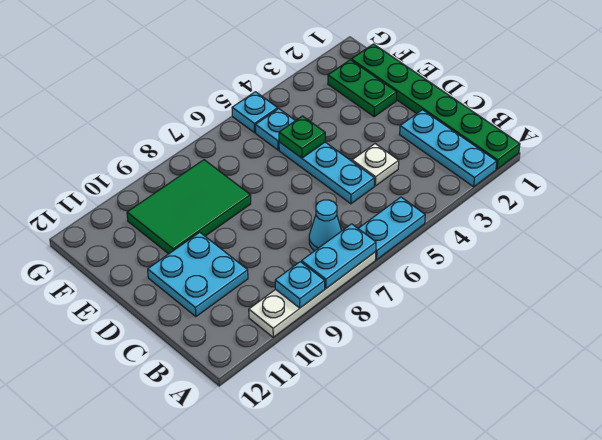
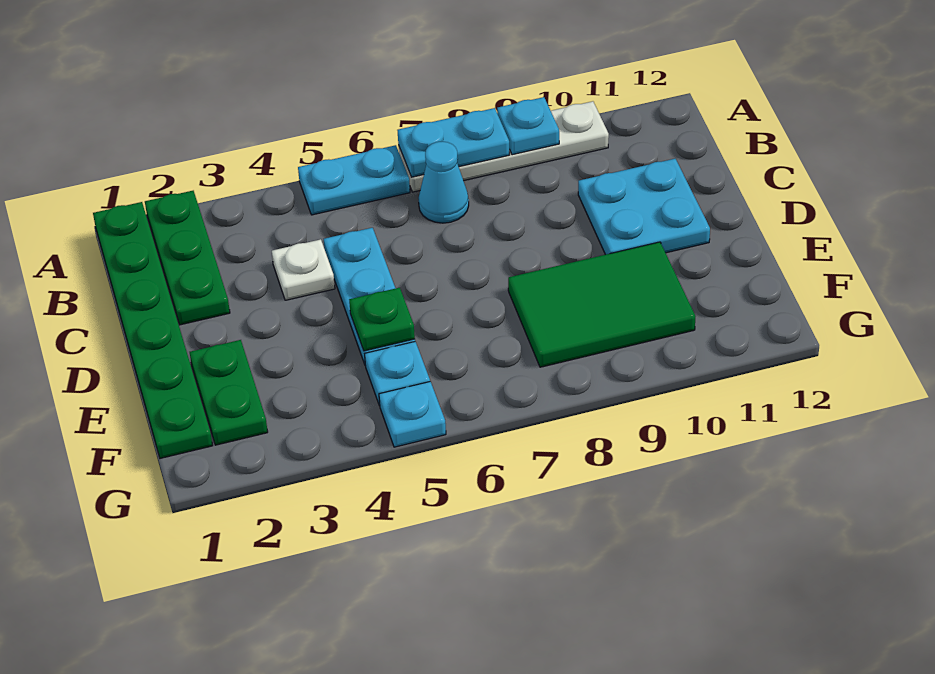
cyan plate A2:C2 level 1 -> green plate A2:C2 level 1

